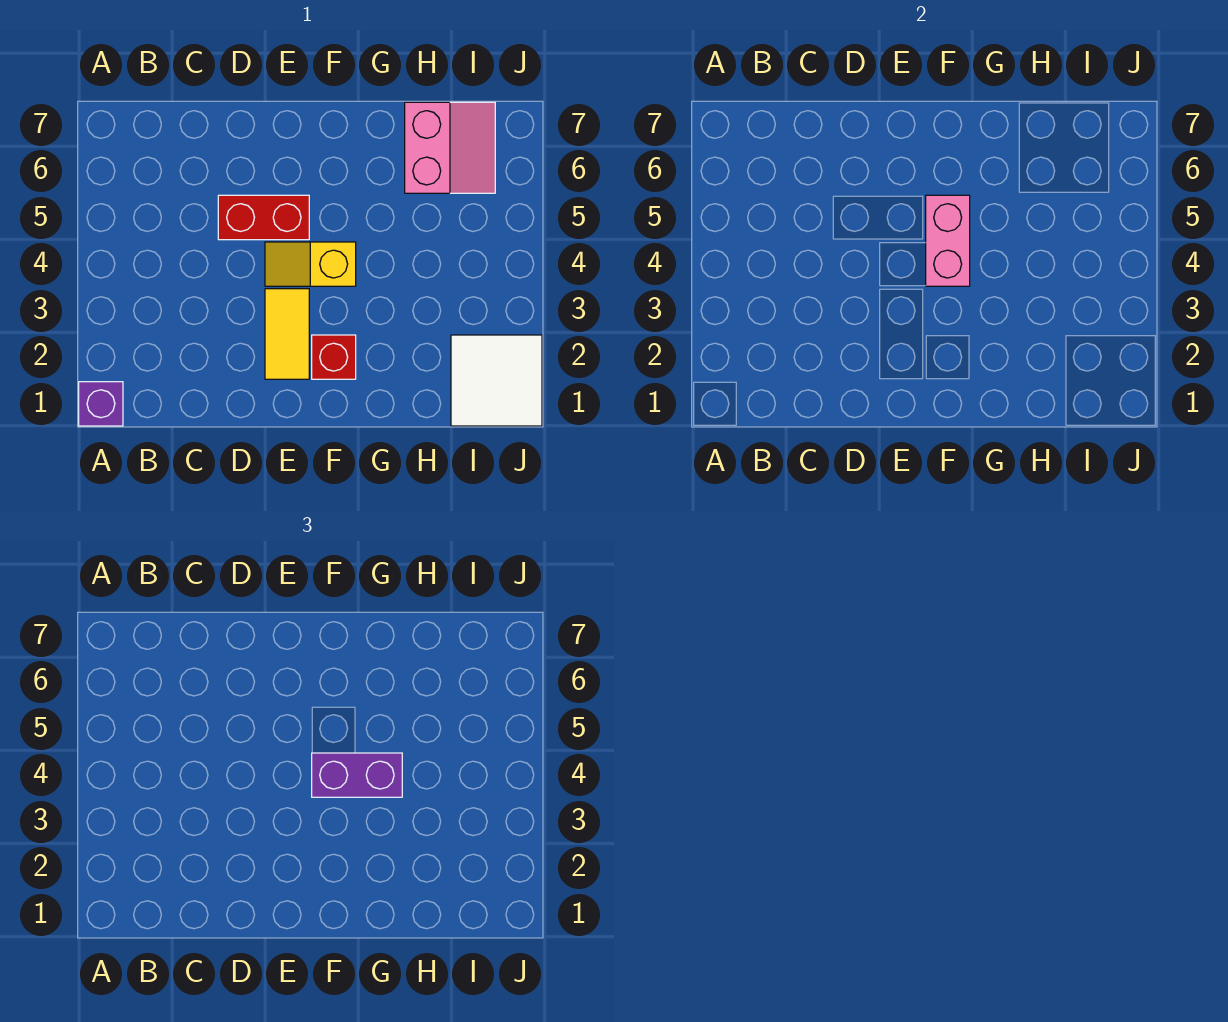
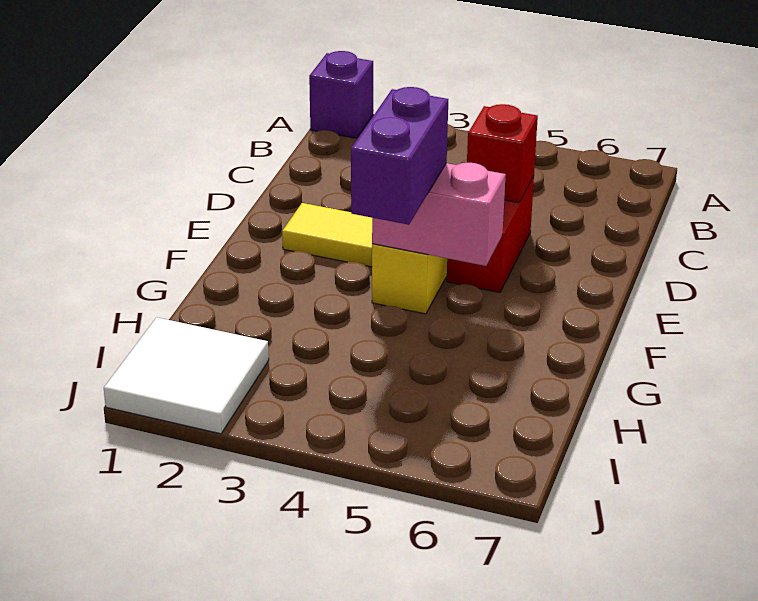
red brick F2 level 1 -> red brick D5 level 2
pink slope H6:I7 level 1 top H -> none

